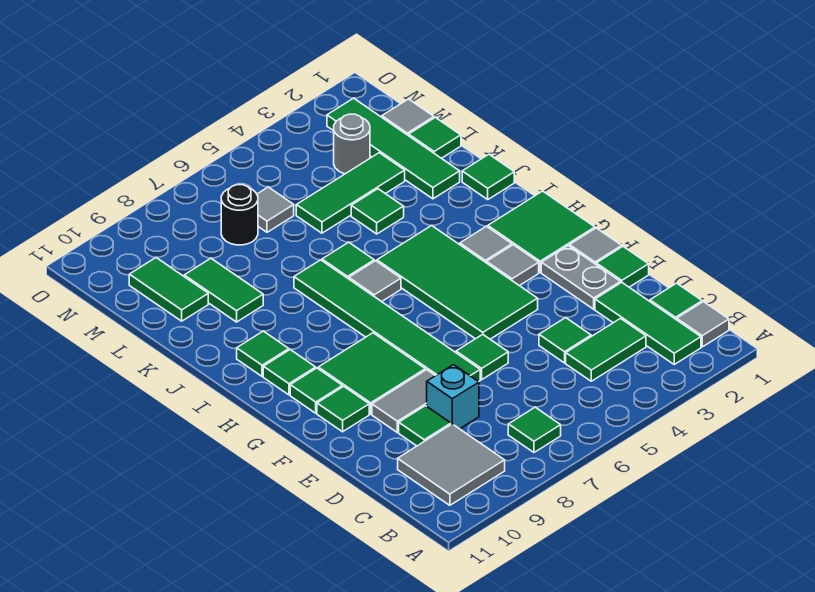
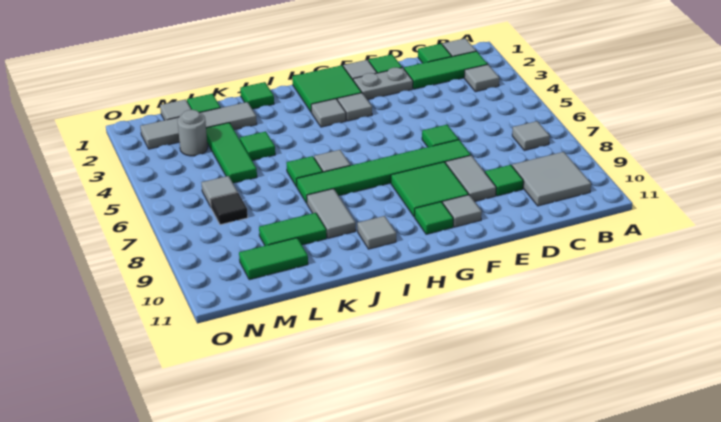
none -> grey tile B3 level 1
green tile B7 level 1 -> grey tile B7 level 1
green tile C3:C4 level 1 -> none
green tile D4 level 1 -> none
cyan brick D8 level 1 -> none
green tile F4:I5 level 1 -> none
green tile F10 level 1 -> grey tile F10 level 1
green tile H10 level 1 -> none
green tile I10 level 1 -> grey tile I10 level 1
none -> grey tile J8:J9 level 1
green tile K2:N2 level 1 -> grey tile K2:N2 level 1
black round brick M7 level 1 -> black tile M7 level 1

